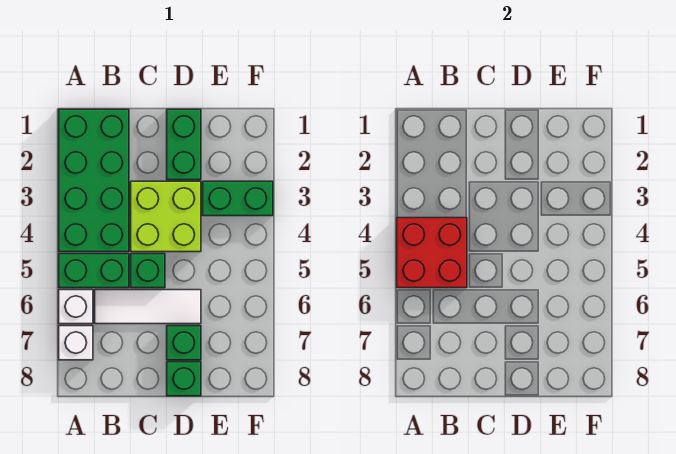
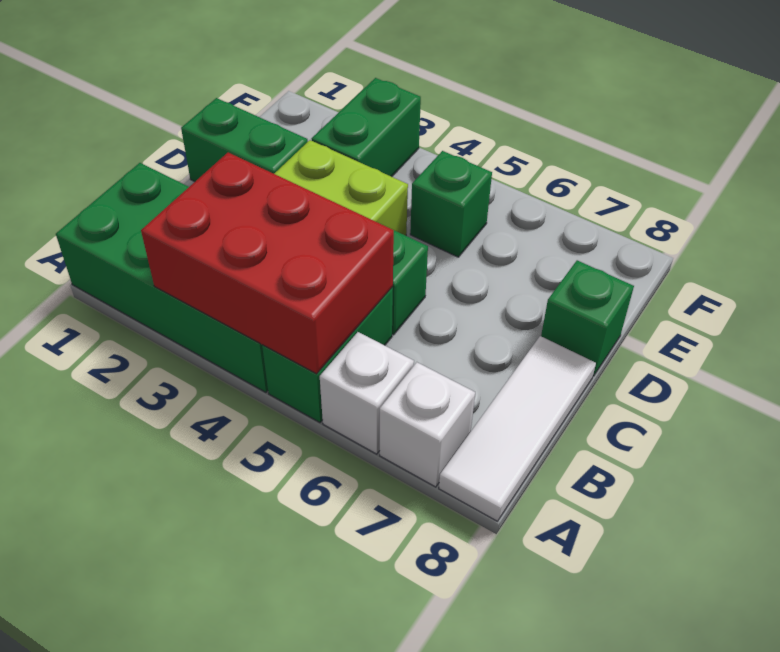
red brick A4:B5 level 2 -> red brick A3:B5 level 2
white tile B6:D6 level 1 -> white tile A8:C8 level 1
green brick D7 level 1 -> green brick E5 level 1

